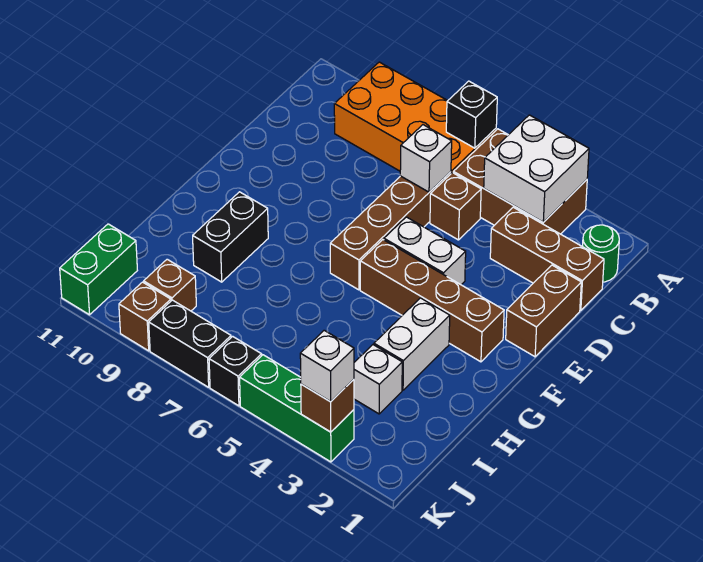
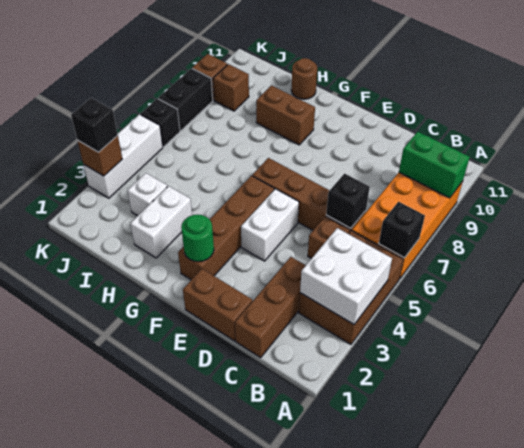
green round brick B1 level 1 -> green round brick F2 level 2
white brick C6 level 2 -> black brick C6 level 2
white brick G3:H3 level 1 -> white brick H2:H3 level 1
black brick G9:H9 level 1 -> brown brick G9:H9 level 1
none -> brown round brick H11 level 1
green brick J11:K11 level 1 -> green brick A9:B9 level 2
green brick K3:K5 level 1 -> white brick K3:K5 level 1
white brick K3 level 3 -> black brick K3 level 3

